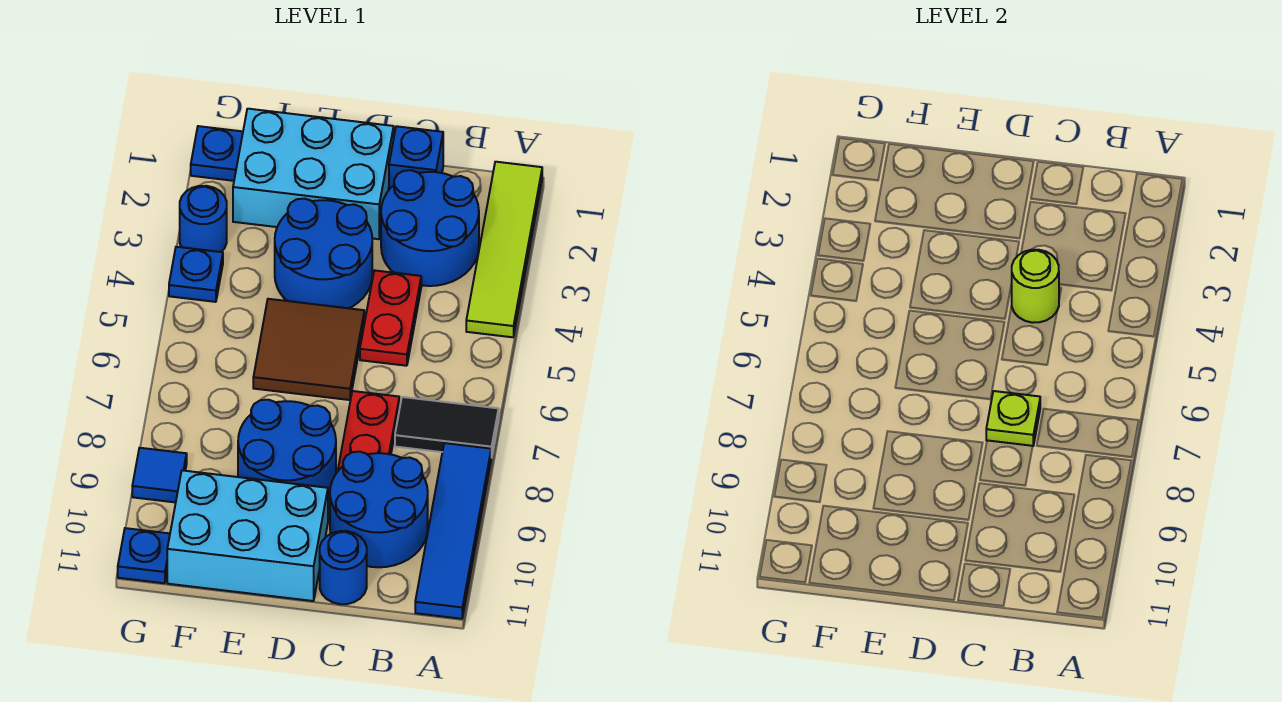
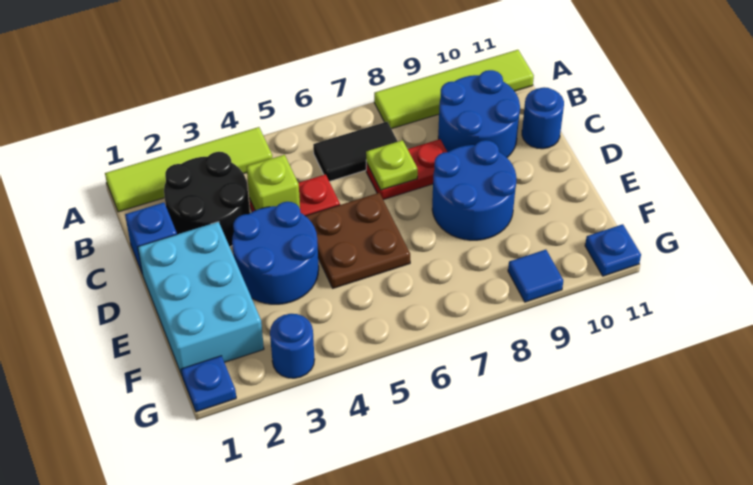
black tile A7:B7 level 1 -> black tile B6:B7 level 1
blue tile A8:A11 level 1 -> lime tile A8:A11 level 1
blue round brick B2:C3 level 1 -> black round brick B2:C3 level 1
lime round brick C4 level 2 -> lime brick C4 level 2
brown tile D5:E6 level 1 -> brown plate D5:E6 level 1
cyan brick D10:F11 level 1 -> none
blue plate G4 level 1 -> none

